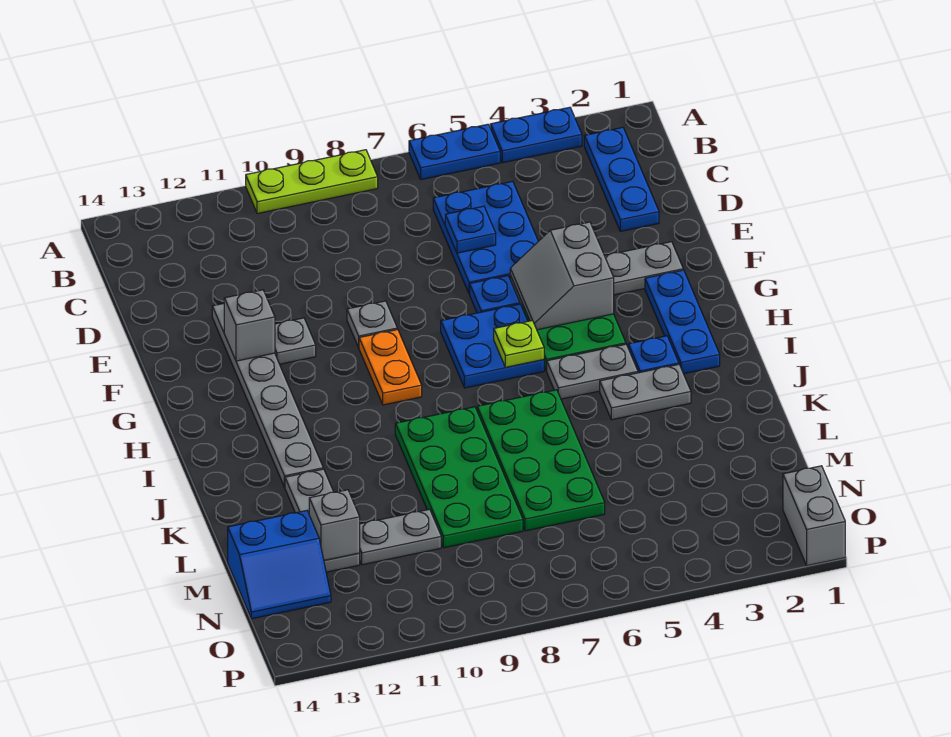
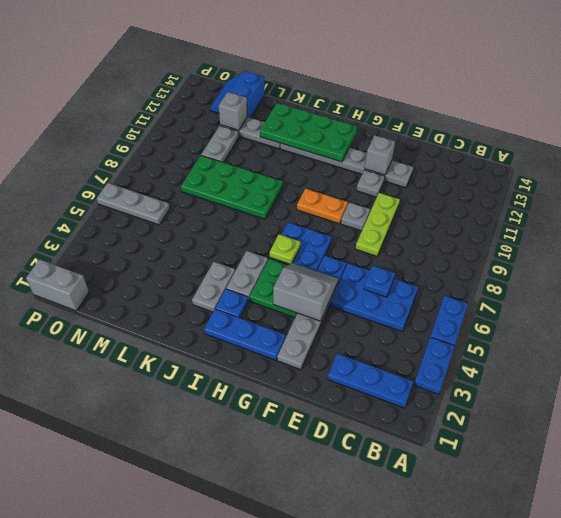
lime plate A8:A10 level 1 -> lime plate E8:E10 level 1
green plate J6:M7 level 1 -> green plate H12:K13 level 2
none -> grey plate N6:P6 level 1

